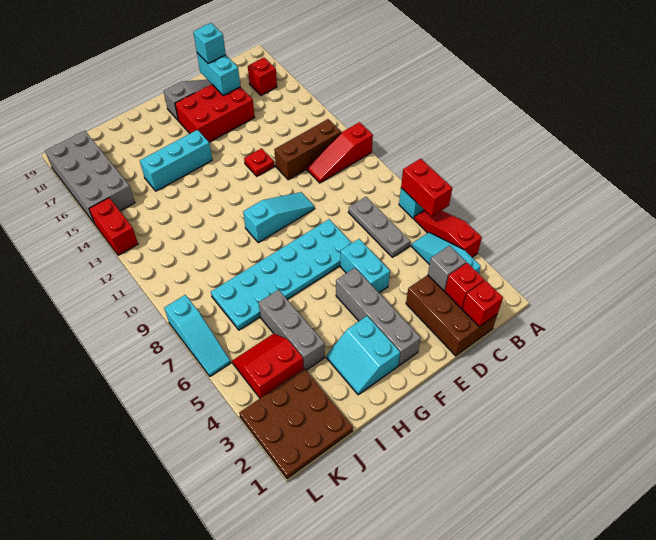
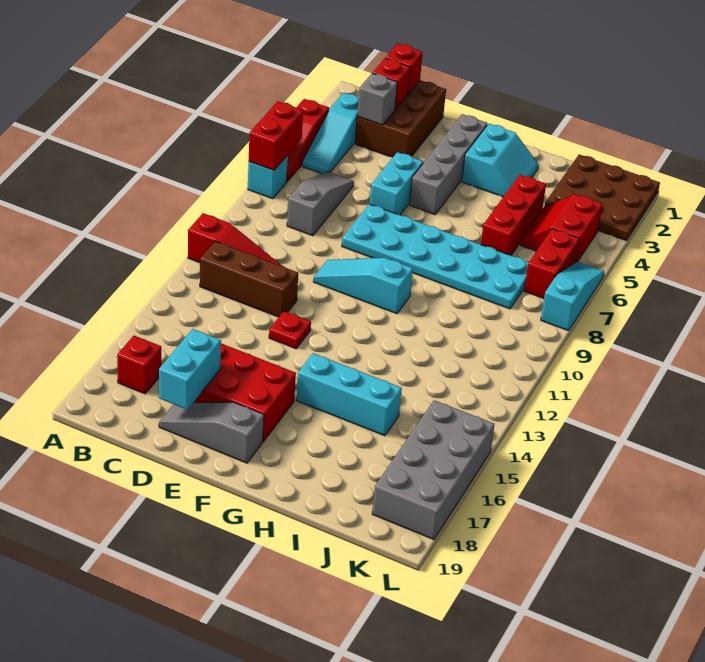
grey plate C6:C8 level 1 -> grey slope C6:C8 level 1 top 8
cyan brick D18 level 3 -> none
grey brick I4:I6 level 1 -> red brick I4:I6 level 1
red slope J4:K5 level 1 top 4 -> red slope J4:K5 level 1 top K
red brick L13:L14 level 1 -> red brick K6:K7 level 1

